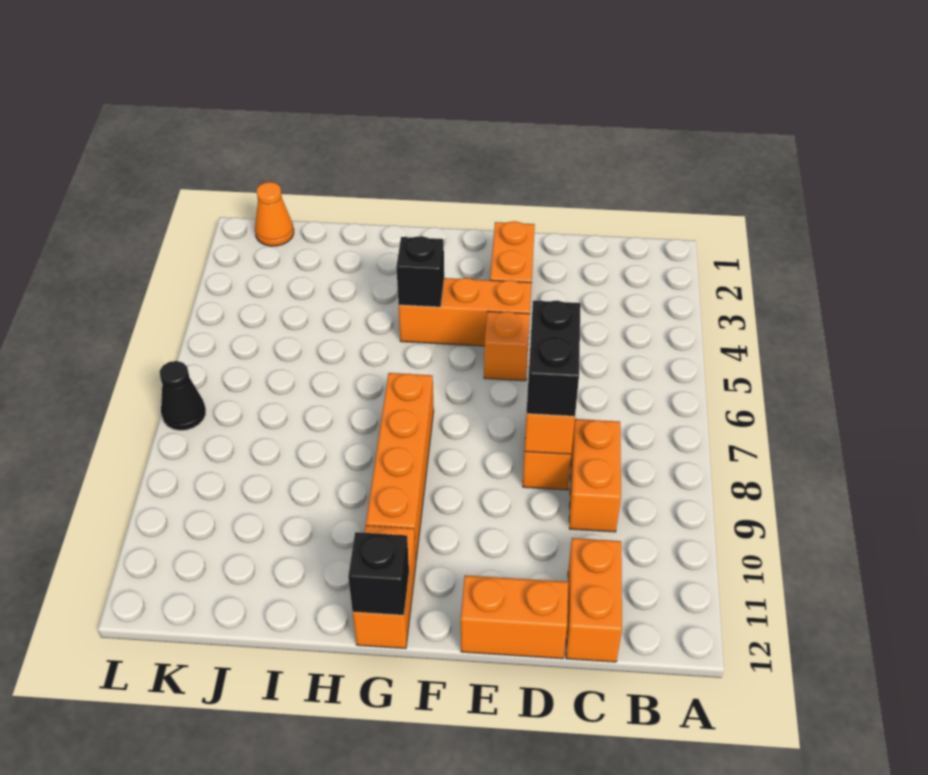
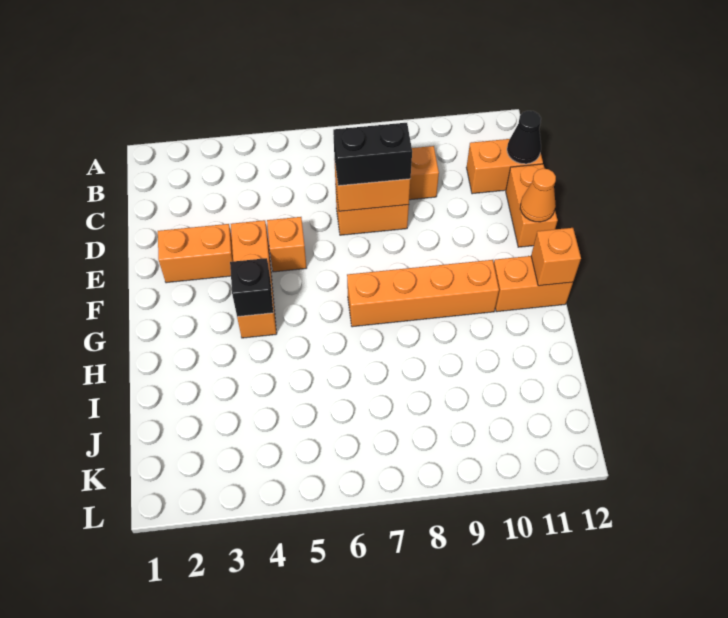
black brick G12 level 2 -> orange brick G12 level 2
orange cone K1 level 1 -> orange cone E12 level 2
black cone L7 level 1 -> black cone C12 level 2

